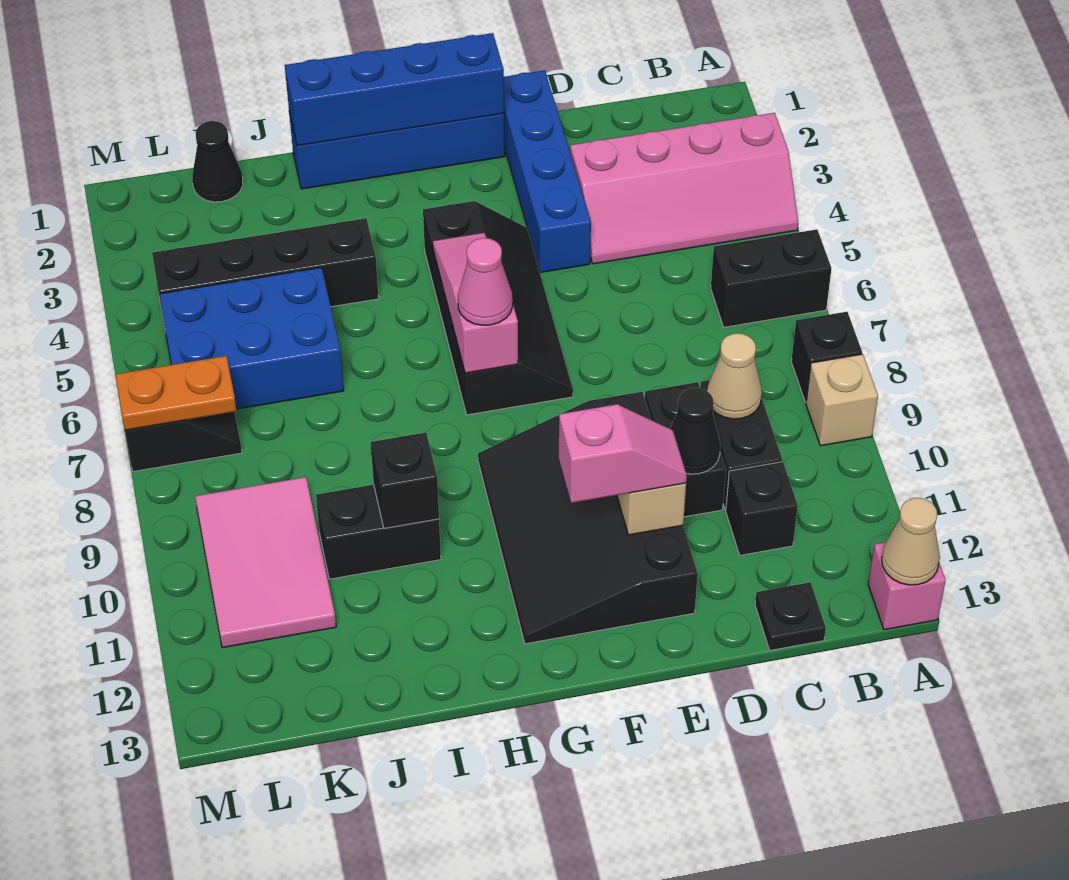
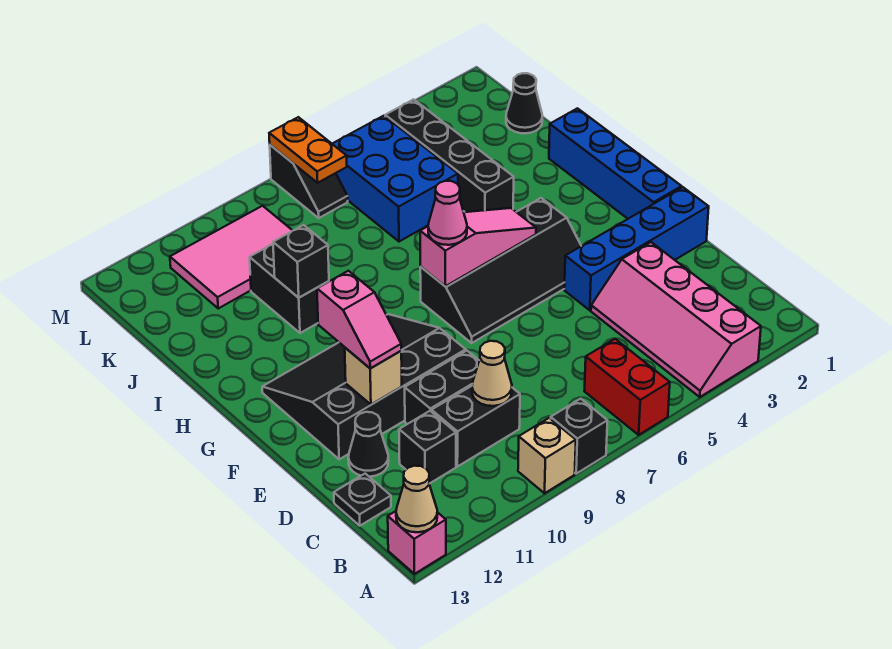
black brick A6:B6 level 1 -> red brick A6:B6 level 1
black cone D10 level 2 -> black cone D12 level 1
blue brick F1:I1 level 2 -> none

